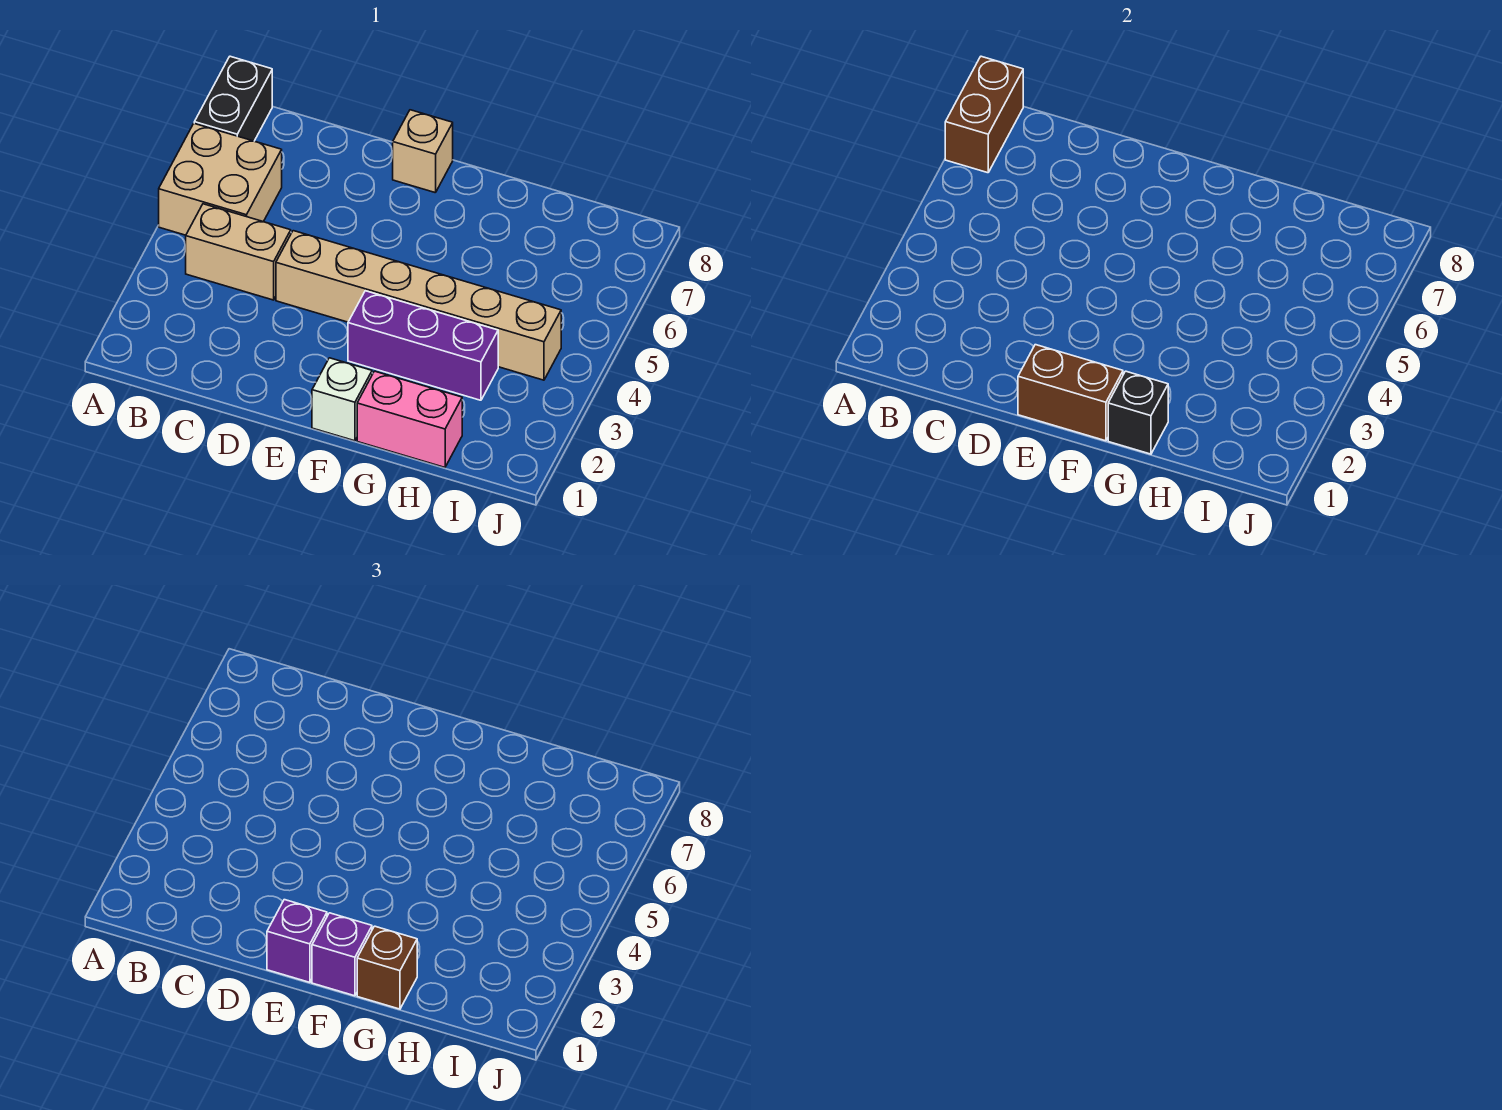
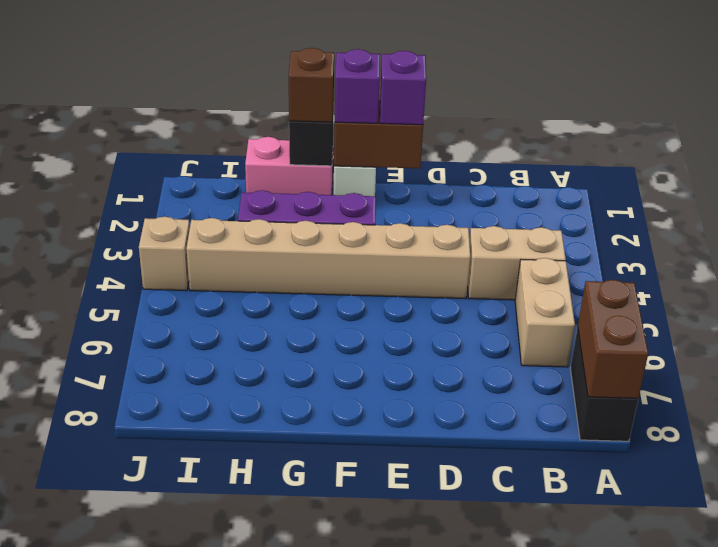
tan brick A5:B6 level 1 -> tan brick B5:B6 level 1
tan brick E8 level 1 -> tan brick J4 level 1

